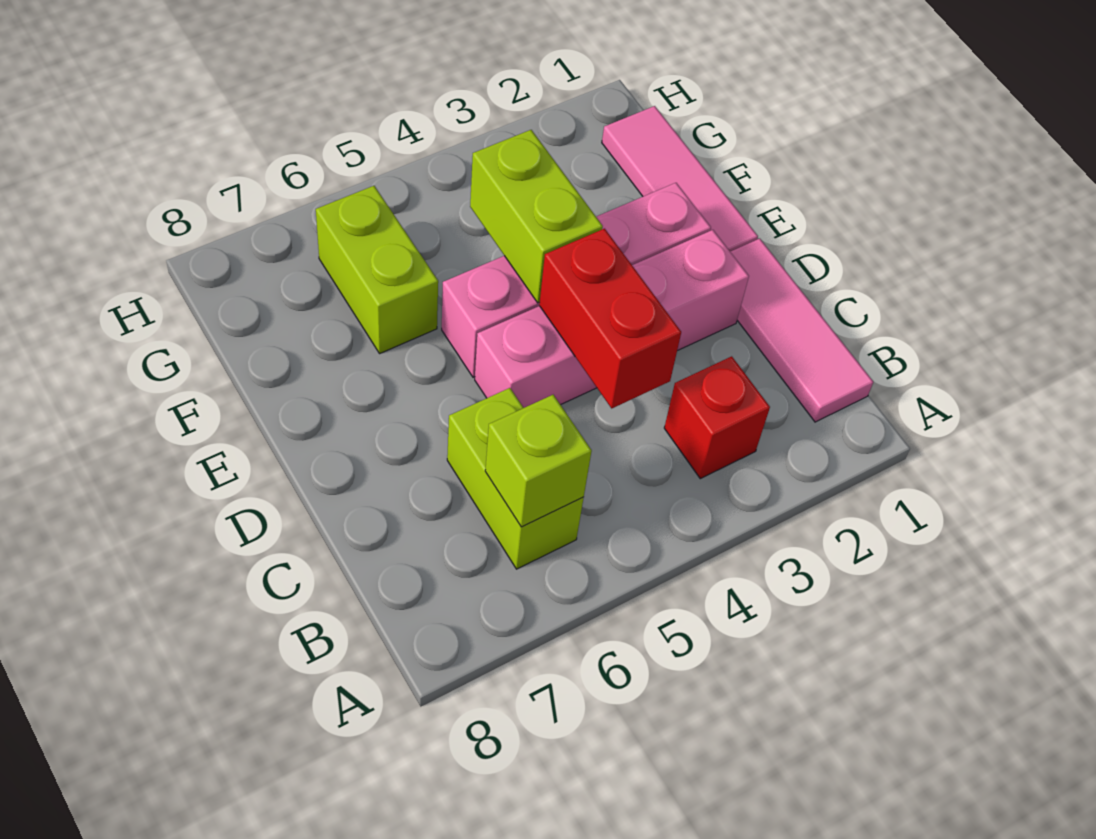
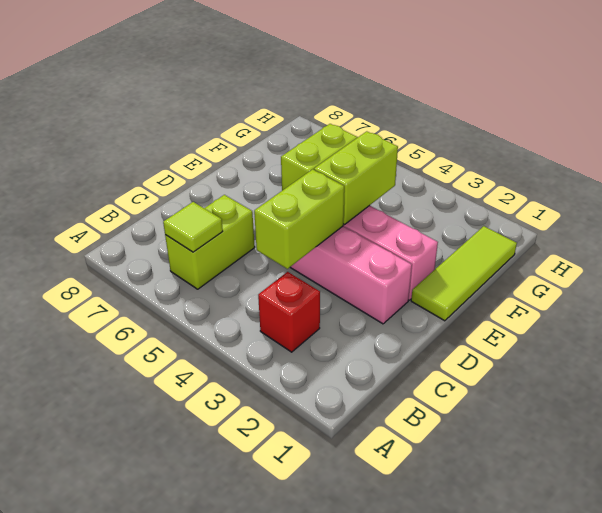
pink tile B1:D1 level 1 -> none
lime brick B6 level 2 -> lime tile B6 level 2
red brick C4:D4 level 2 -> lime brick C4:D4 level 2
pink tile E1:G1 level 1 -> lime tile E1:G1 level 1

